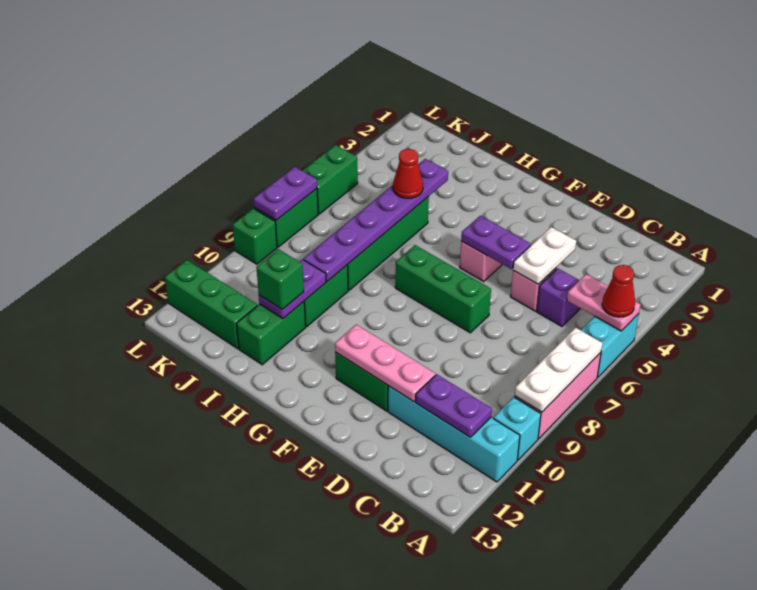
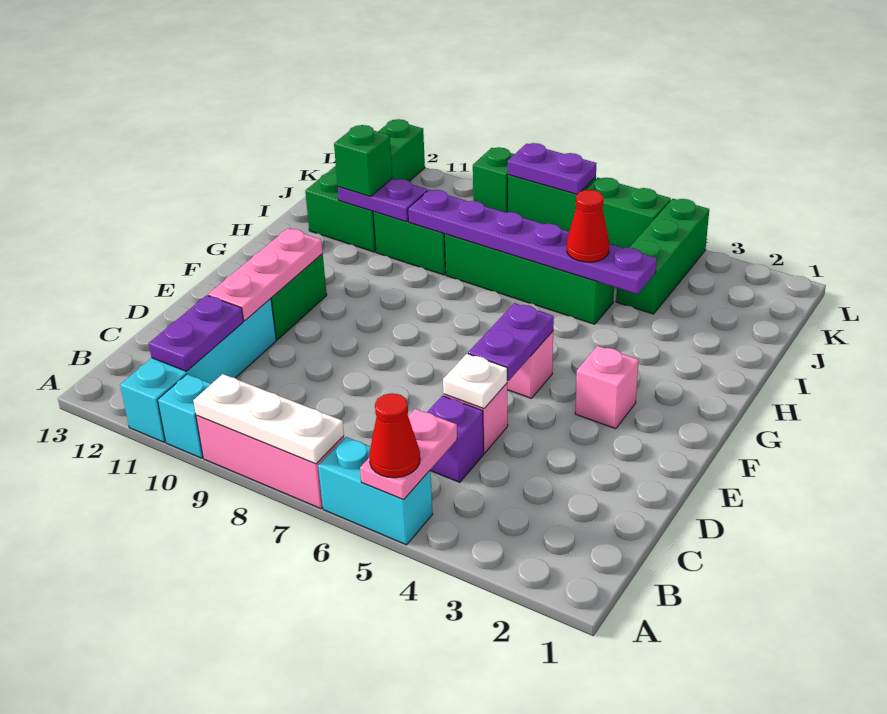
white plate D4:D5 level 2 -> white plate D5 level 2
green brick E7:G7 level 1 -> green brick J4:L4 level 1
none -> pink brick F3 level 1

